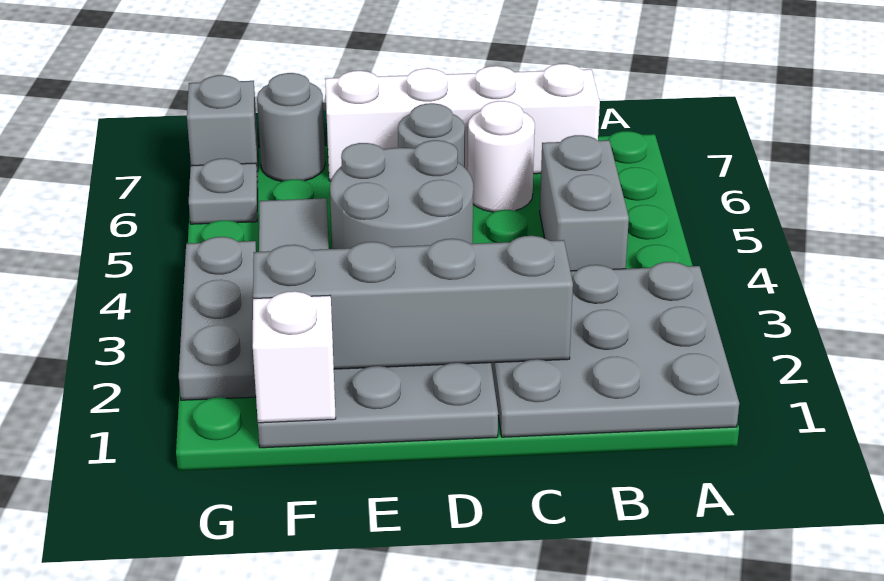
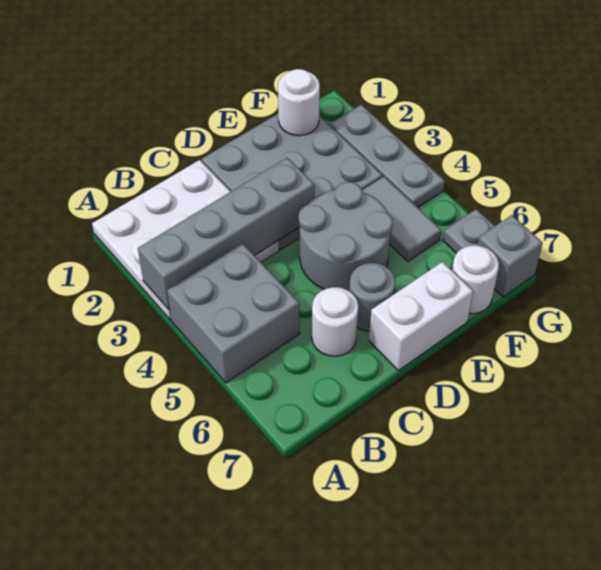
grey plate A1:C3 level 1 -> white plate A1:C3 level 1
grey brick B4:B5 level 1 -> grey brick A4:B5 level 1
white brick B7:E7 level 1 -> white brick D7:E7 level 1
grey brick C2:F2 level 2 -> grey brick A3:D3 level 2
white brick F1 level 2 -> white round brick F1 level 2
grey round brick F7 level 1 -> white round brick F7 level 1

